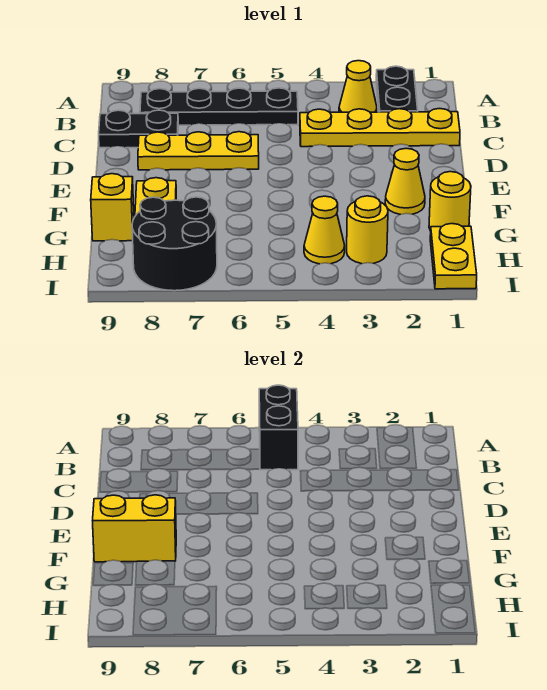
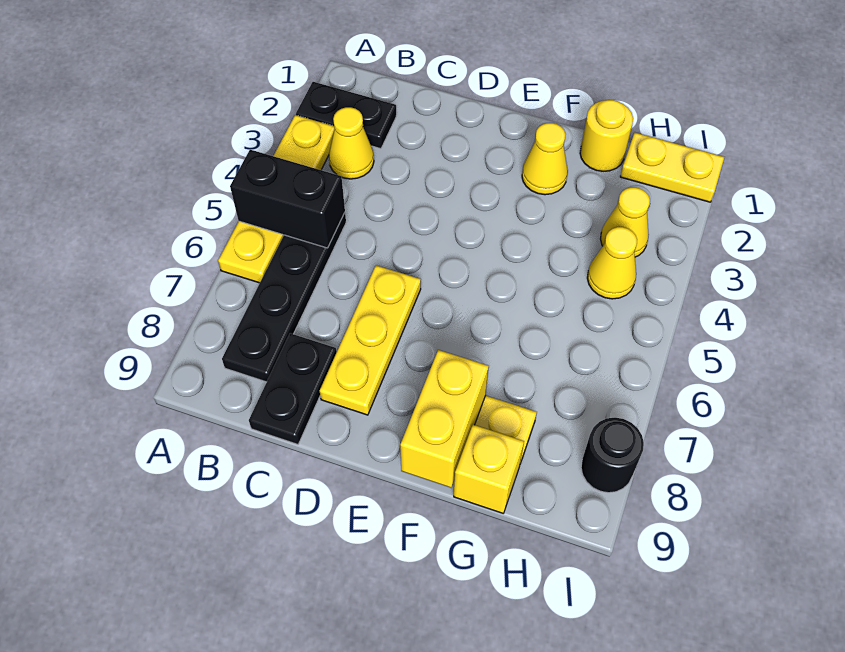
yellow plate C1:C4 level 1 -> yellow plate A3:A6 level 1
yellow round brick H3 level 1 -> yellow cone H3 level 1
black round brick H7:I8 level 1 -> black round brick I8 level 1

